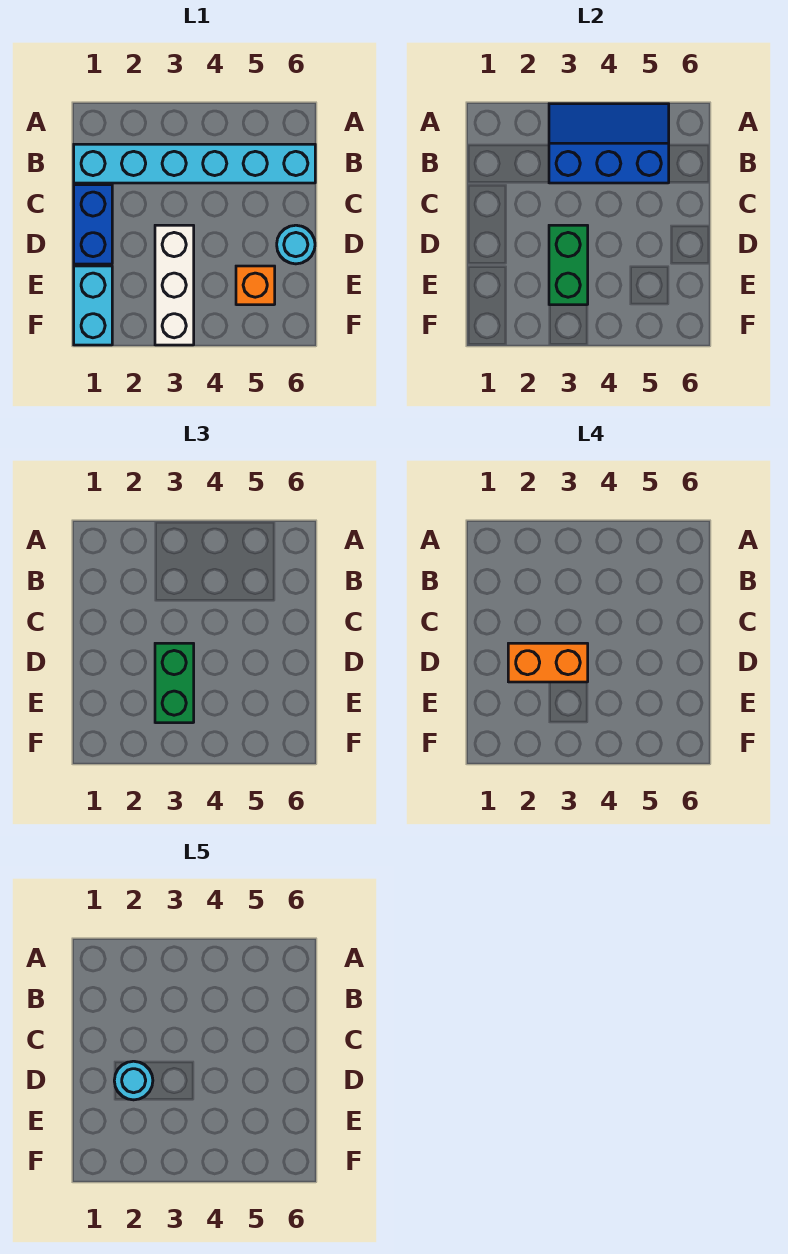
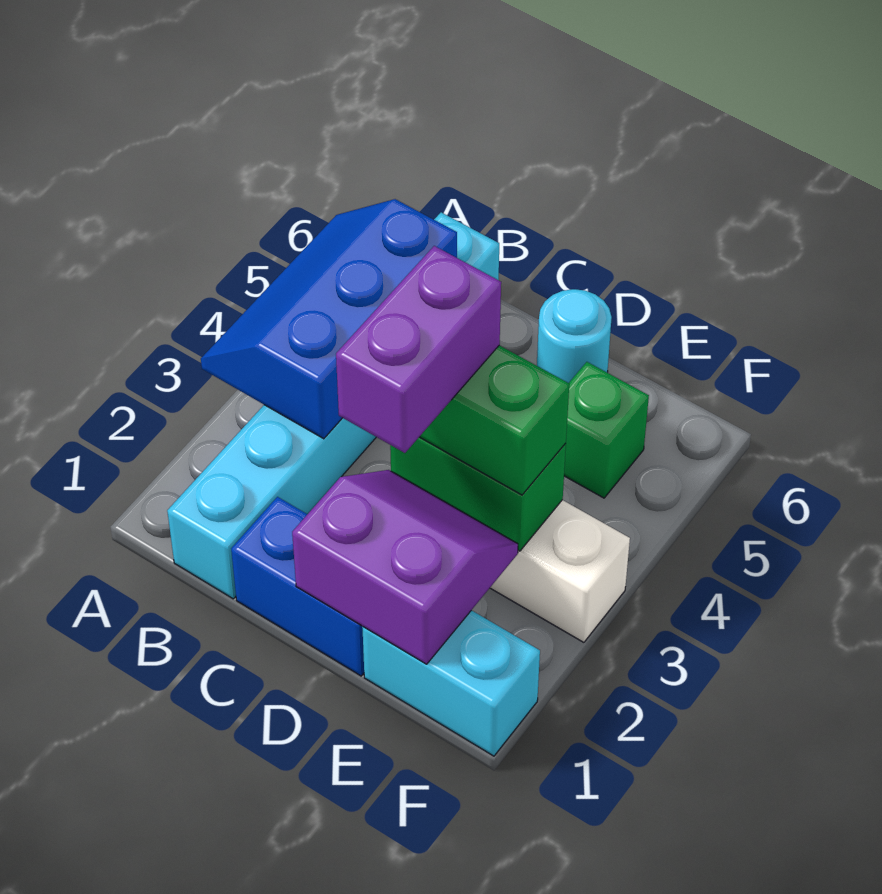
none -> purple slope D1:E2 level 2 top 1
orange brick D2:D3 level 4 -> purple brick D2:D3 level 4
cyan round brick D2 level 5 -> none
orange brick E5 level 1 -> green brick E5 level 1

